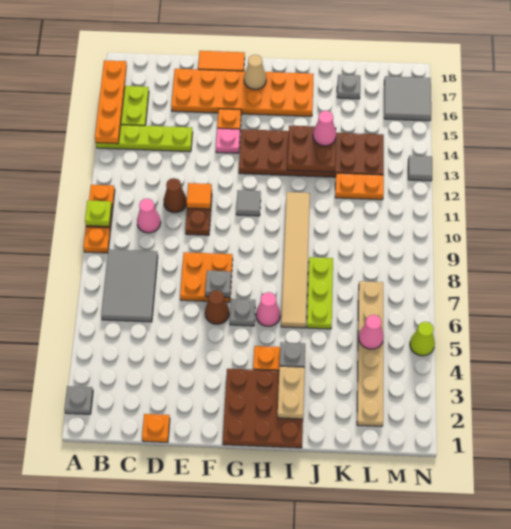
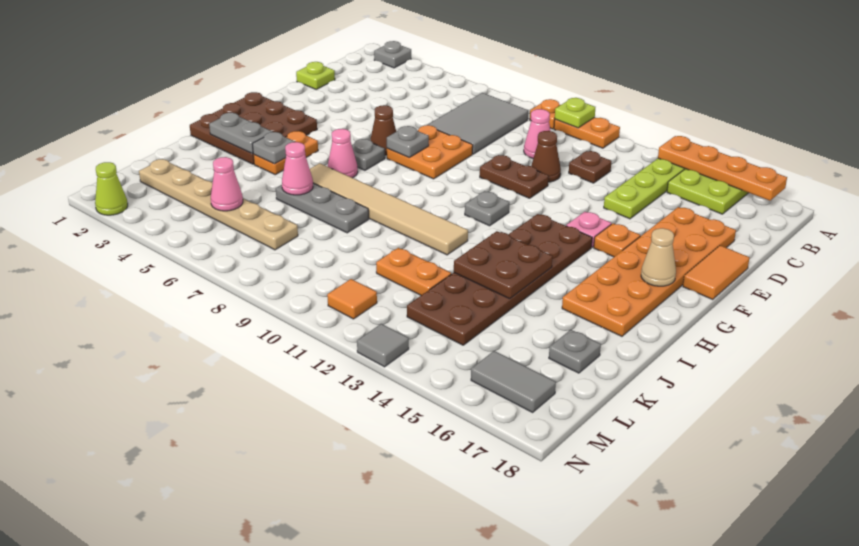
grey tile B6:C8 level 1 -> grey tile B7:D8 level 1
none -> brown plate C12 level 1
orange plate D1 level 1 -> lime plate D1 level 1
orange tile E11 level 2 -> orange tile M11 level 1
grey tile G11 level 1 -> grey plate G11 level 1
tan plate I2:I3 level 2 -> grey plate I2:I3 level 2
lime plate J6:J8 level 1 -> grey plate J6:J8 level 1
pink cone J14 level 3 -> pink cone J6 level 2
orange plate K12:L12 level 1 -> orange plate K11:K12 level 1
grey tile M16:N17 level 1 -> grey tile M16:M17 level 1
lime cone N5 level 1 -> lime cone N2 level 1

